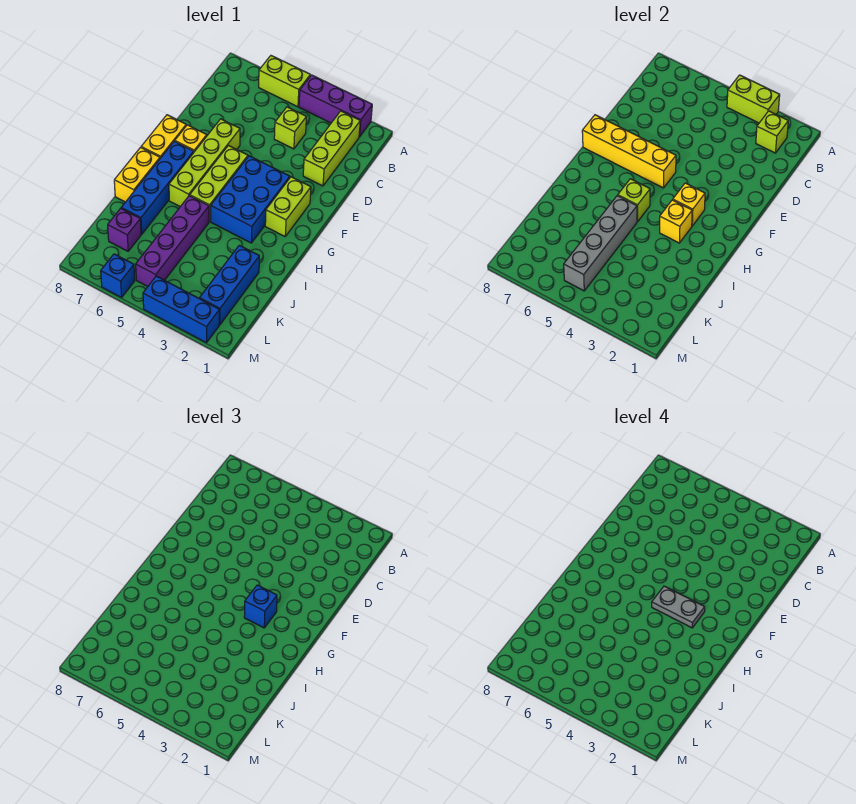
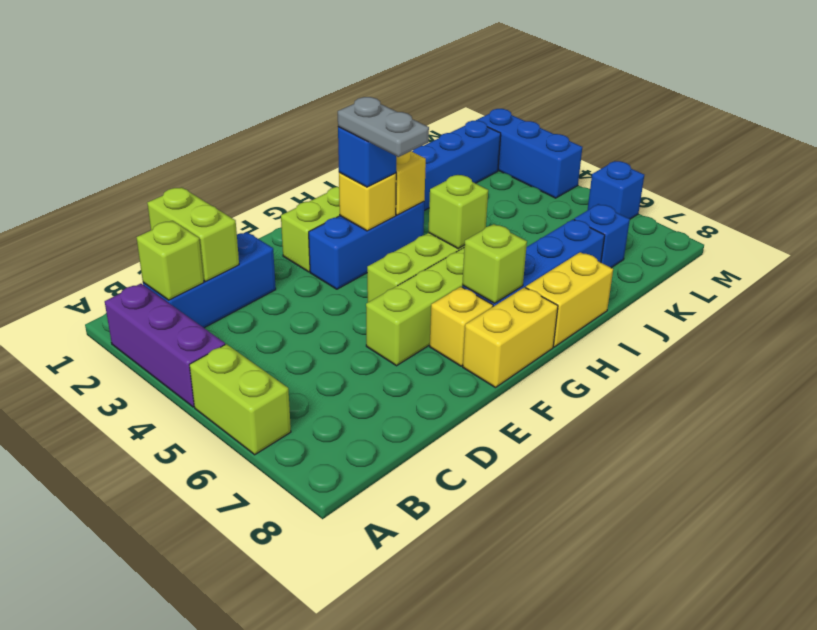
lime brick A3:A4 level 2 -> lime brick C1:C2 level 2
lime brick B2:D2 level 1 -> blue brick B2:D2 level 1
lime brick C4 level 1 -> lime brick G7 level 2
blue brick F3:H4 level 1 -> blue brick F3:H3 level 1
yellow brick F5:F8 level 2 -> none
purple brick I5:L5 level 1 -> none
grey brick I5:L5 level 2 -> none
purple brick K7 level 1 -> blue brick K7 level 1

